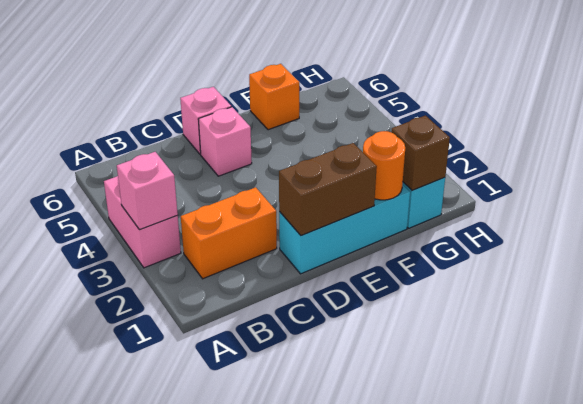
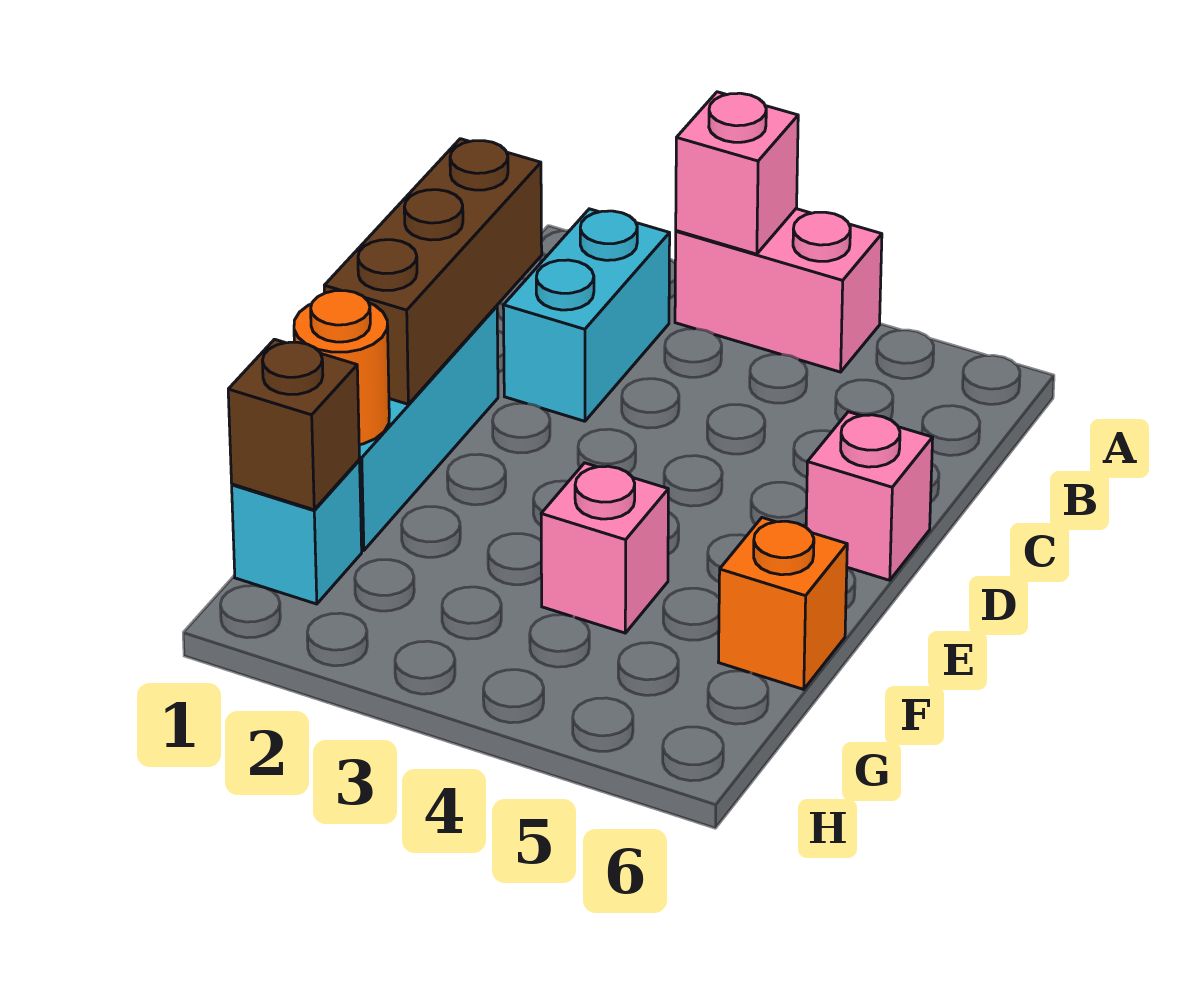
orange brick B2:C2 level 1 -> cyan brick B2:C2 level 1
brown brick D1:E1 level 2 -> brown brick C1:E1 level 2
pink brick D5 level 1 -> pink brick F4 level 1

